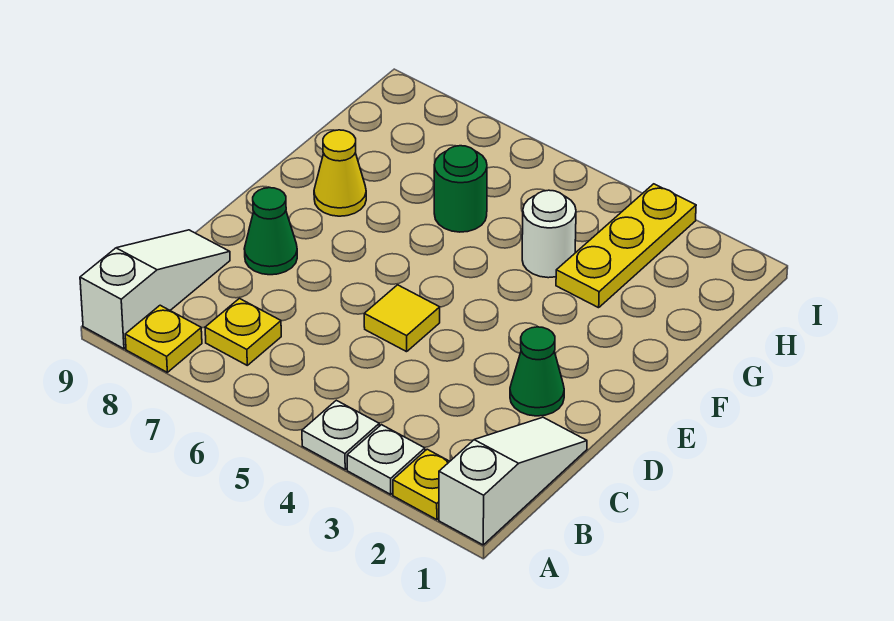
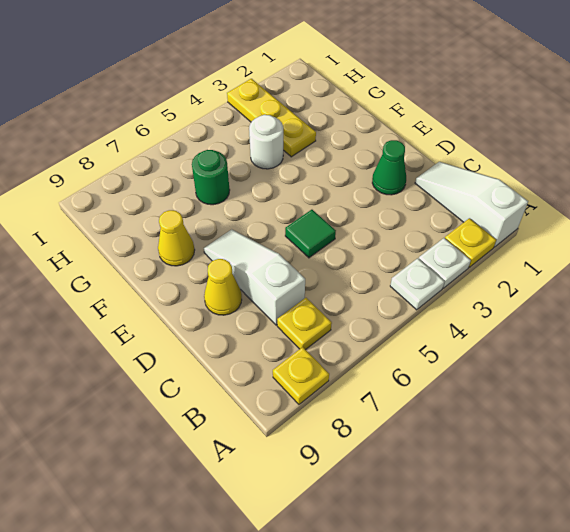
white slope A9:C9 level 1 top A -> white slope C7:E7 level 1 top C
yellow tile D5 level 1 -> green tile D5 level 1
green cone D8 level 1 -> yellow cone D8 level 1

